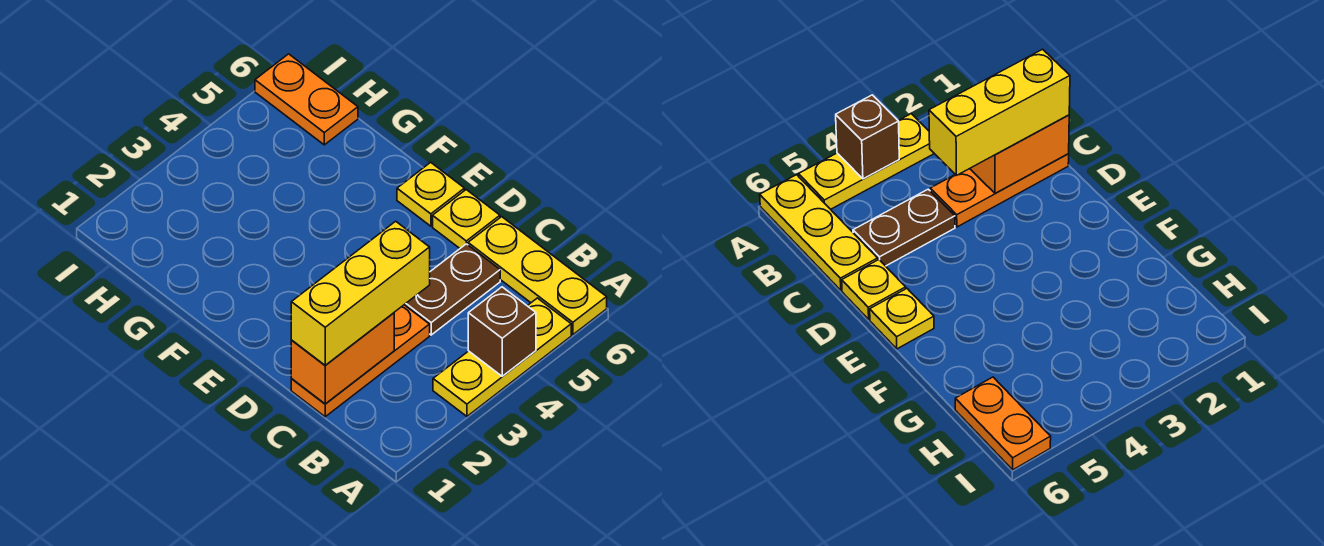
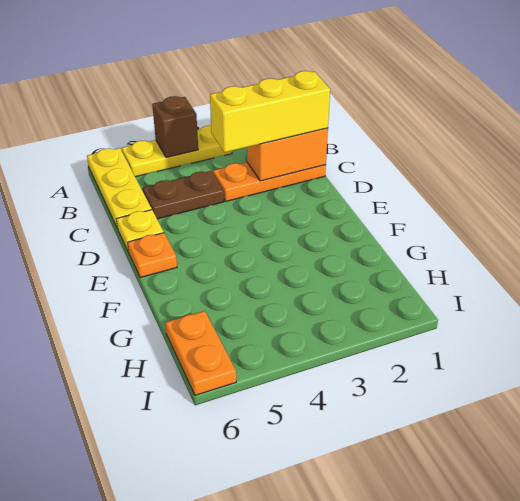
yellow plate E6 level 1 -> orange plate E6 level 1

